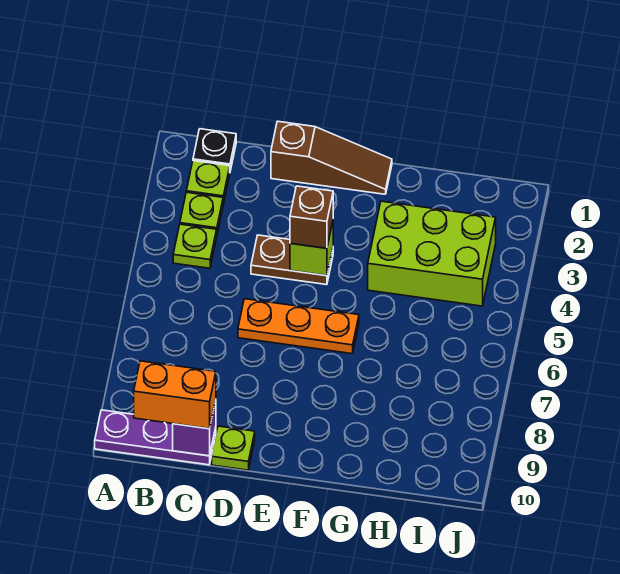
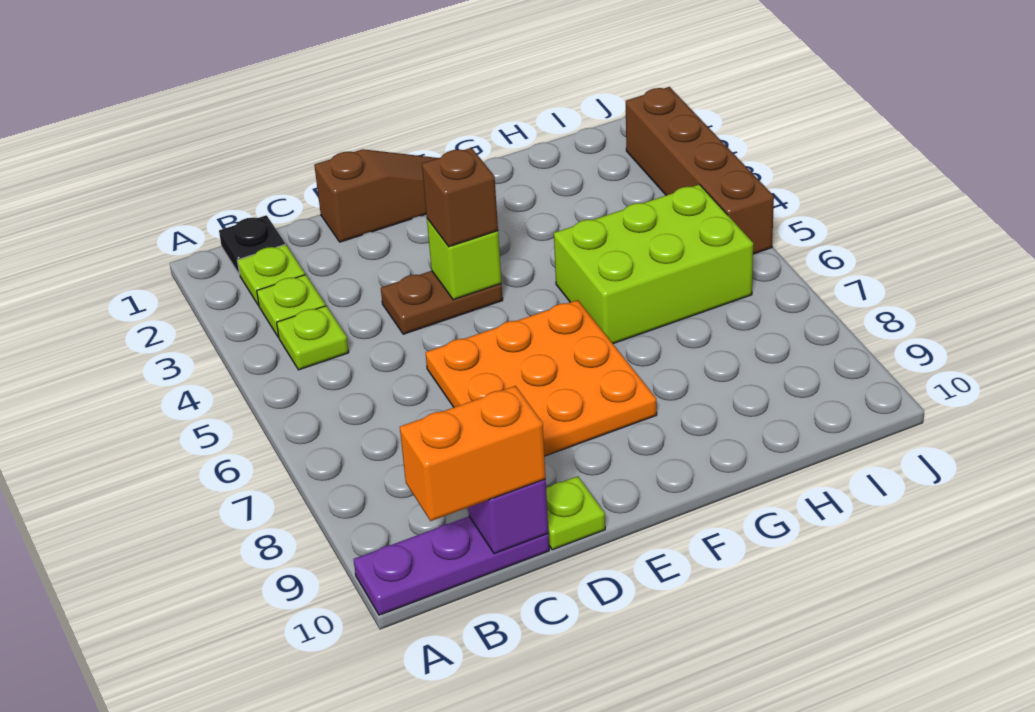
orange plate D6:F6 level 1 -> orange plate D6:F8 level 1
lime brick G3:I4 level 1 -> lime brick G5:I6 level 1
none -> brown brick J2:J5 level 1

